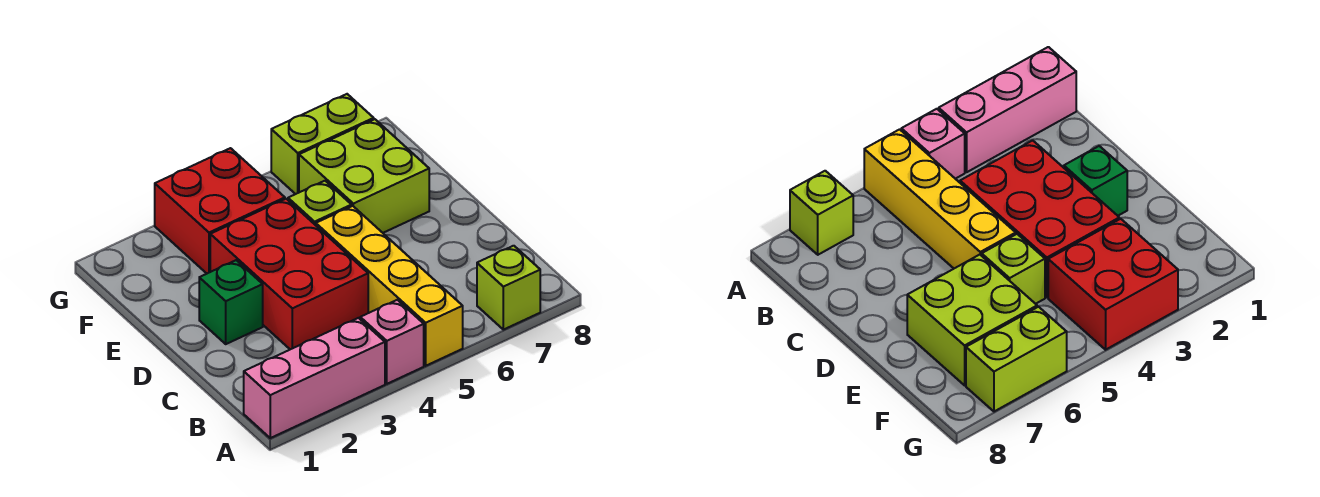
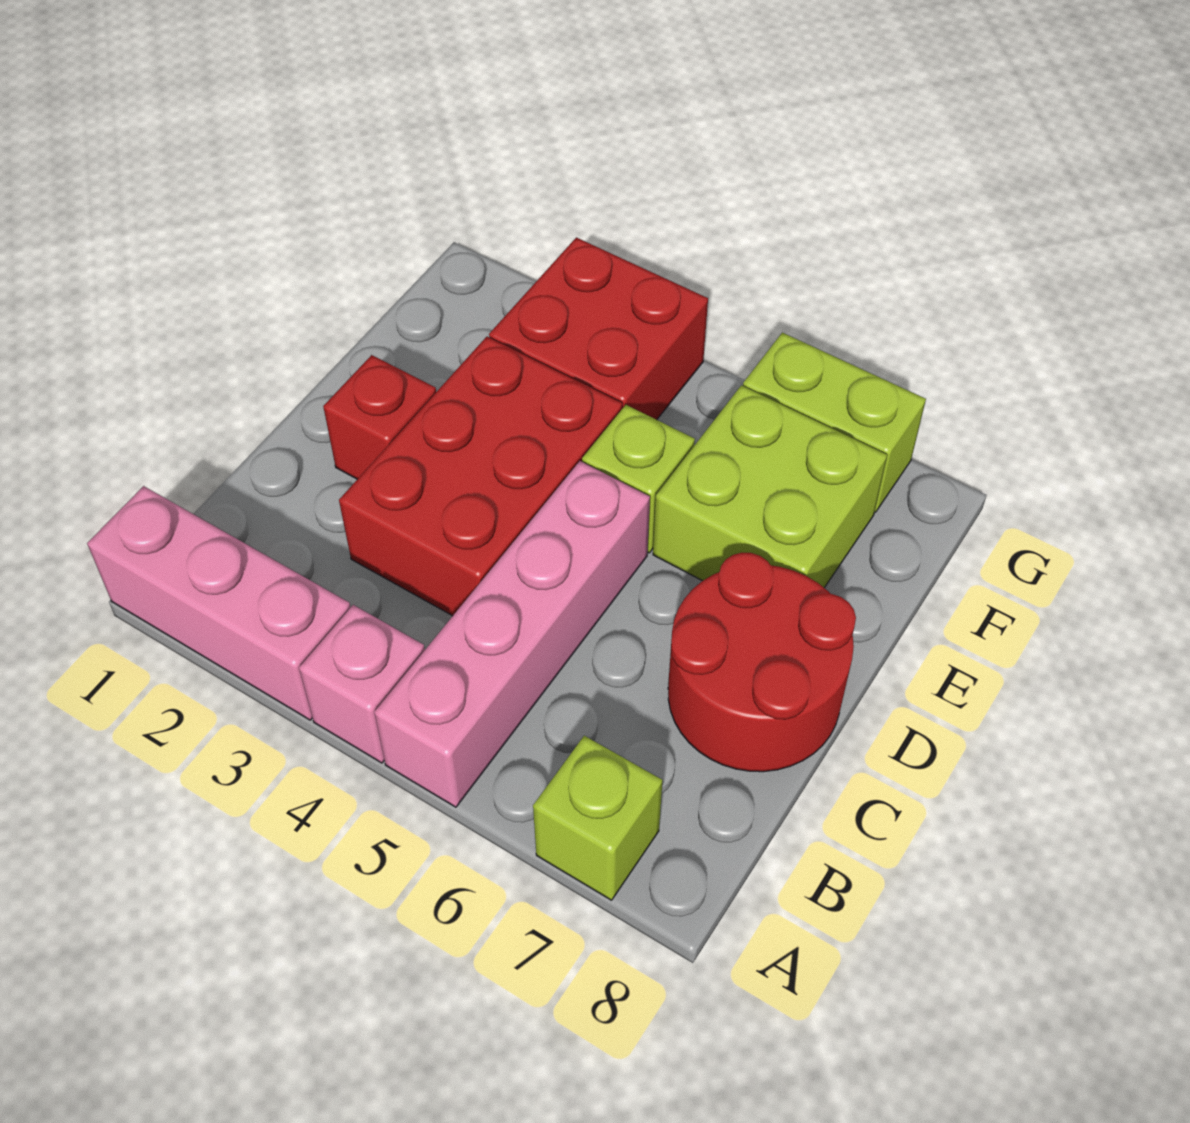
yellow brick A5:D5 level 1 -> pink brick A5:D5 level 1
none -> red round brick C7:D8 level 1
green brick D2 level 1 -> red brick D2 level 1

